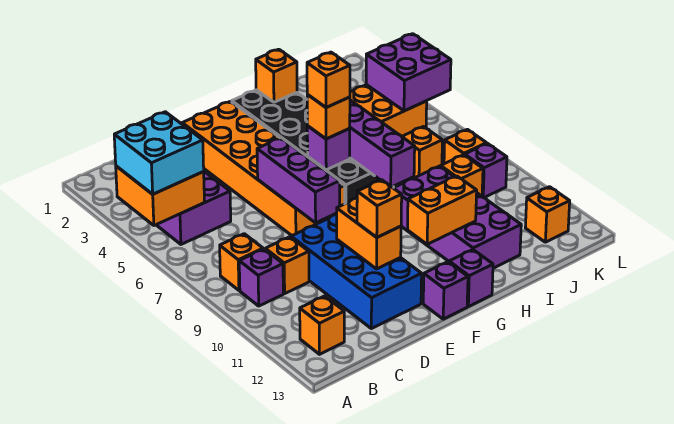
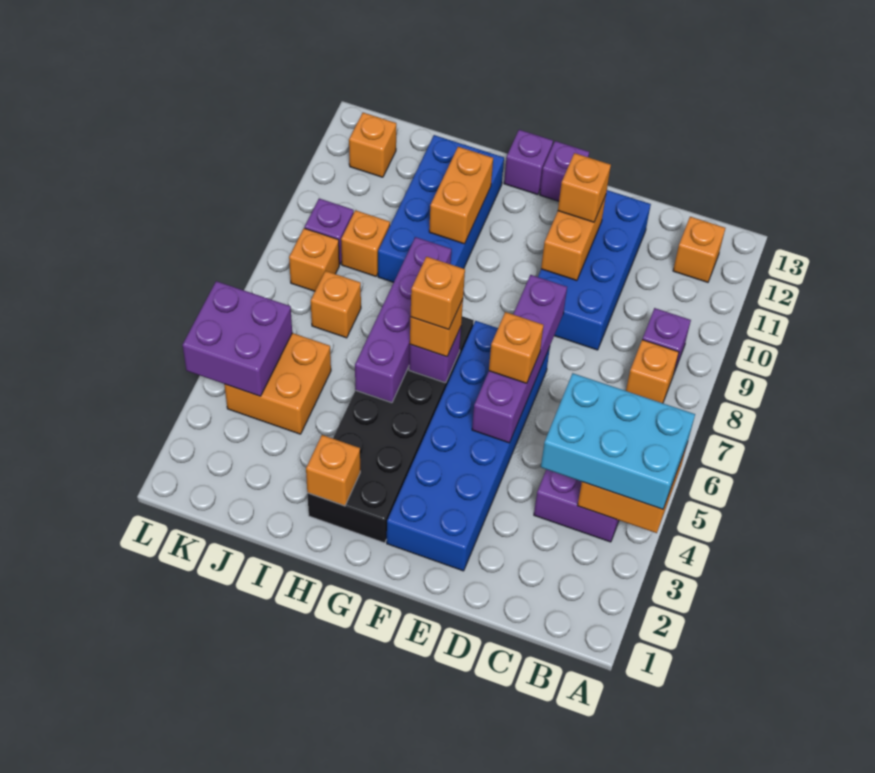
cyan brick A4:B5 level 3 -> cyan brick A4:C5 level 3
orange brick C9 level 1 -> orange brick E6 level 3
orange brick E2:F7 level 1 -> blue brick E2:F7 level 1
purple brick E6:E8 level 2 -> purple brick E5:E8 level 2
orange brick G11:H11 level 2 -> orange brick H10:H11 level 2
purple brick H9:I12 level 1 -> blue brick H9:I12 level 1

